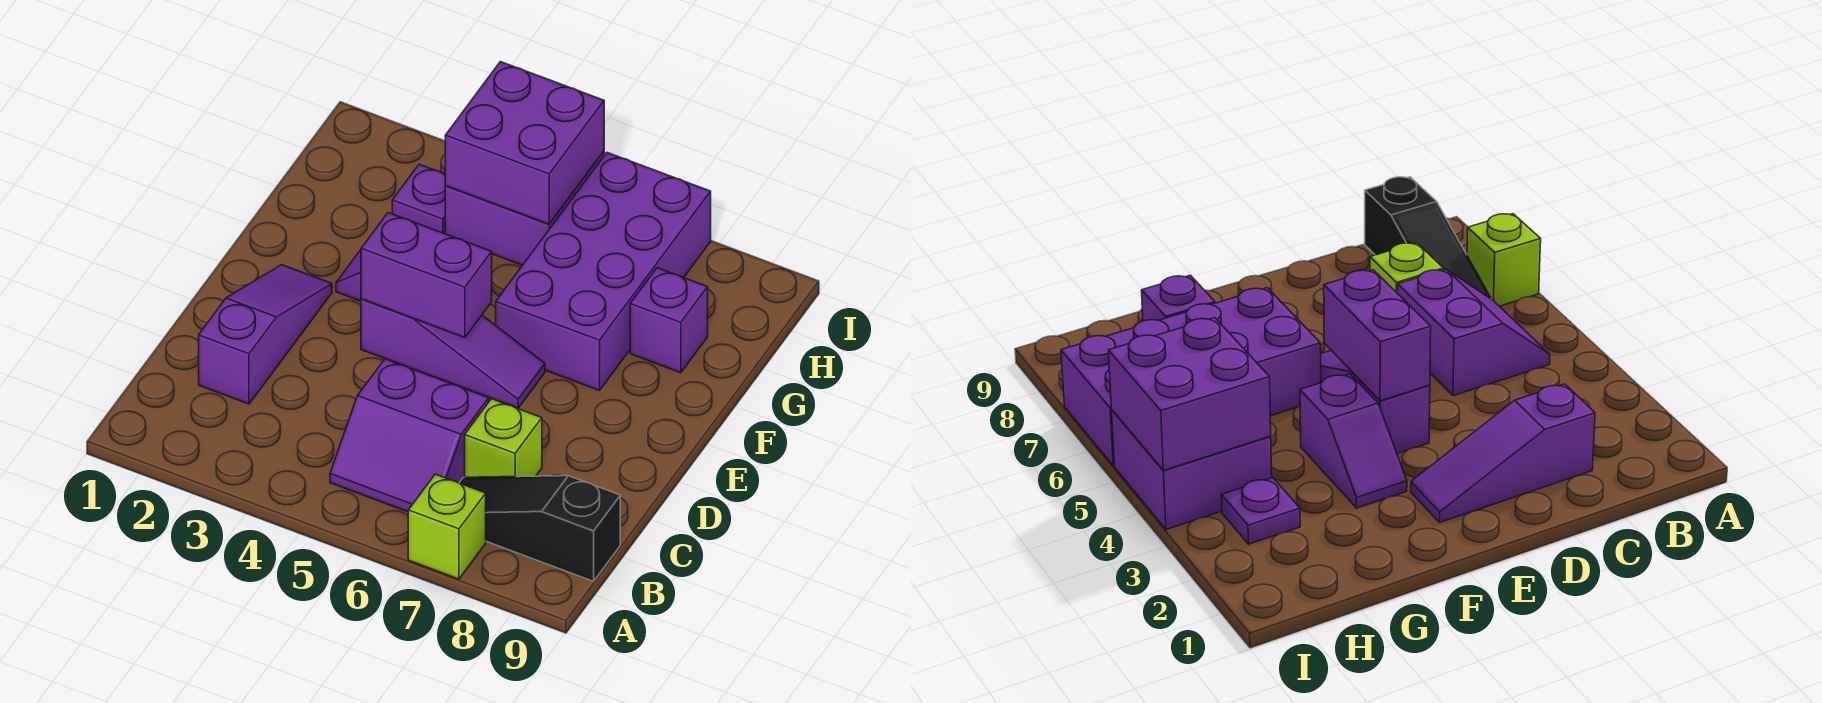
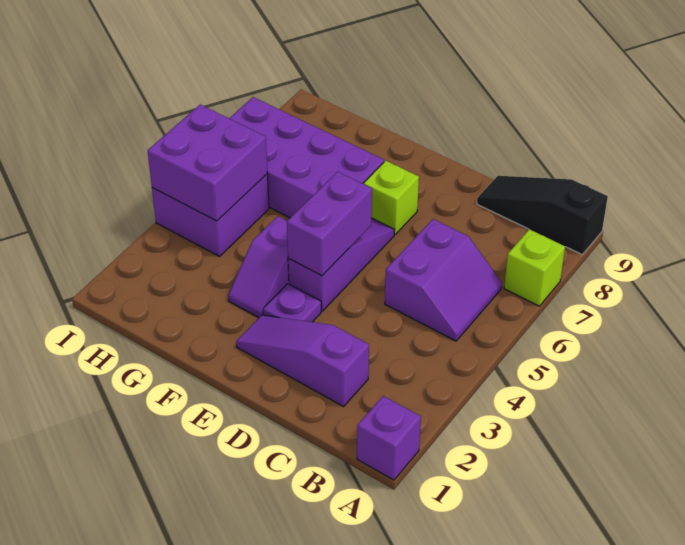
black slope B7:B9 level 1 top 9 -> black slope A9:C9 level 1 top A
lime brick C7 level 1 -> lime brick E7 level 1
purple brick G8 level 1 -> purple brick A1 level 1
purple plate H3 level 1 -> purple plate E3 level 1

